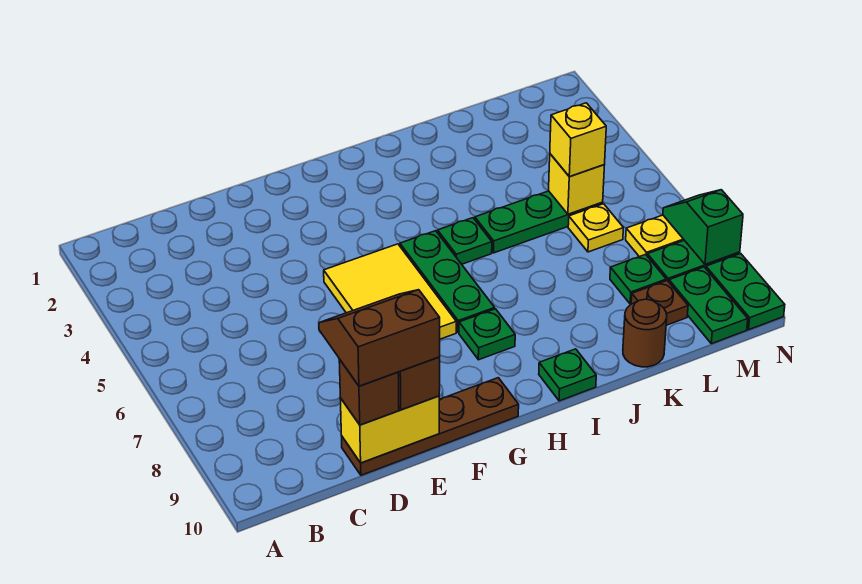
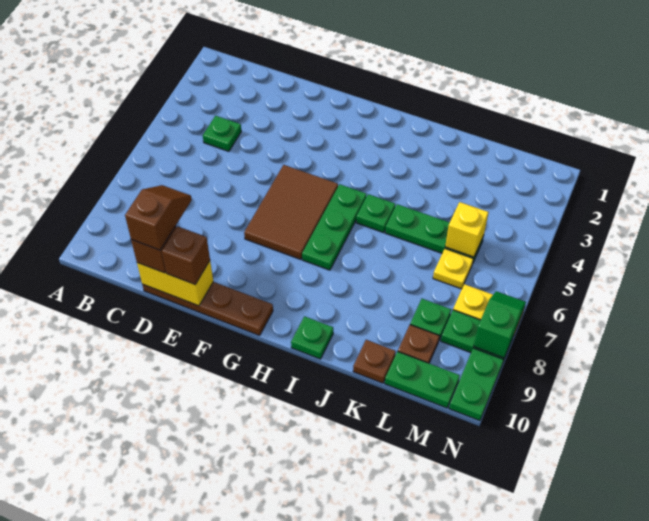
brown slope D9:E10 level 4 top 10 -> brown slope D9:D10 level 4 top 10
yellow tile F5:G7 level 1 -> brown tile F5:G7 level 1
green plate H8 level 1 -> green plate C4 level 1
brown round brick K10 level 1 -> brown plate K10 level 1
yellow brick L5 level 3 -> none
green plate M9:M10 level 1 -> green plate L10:M10 level 1

